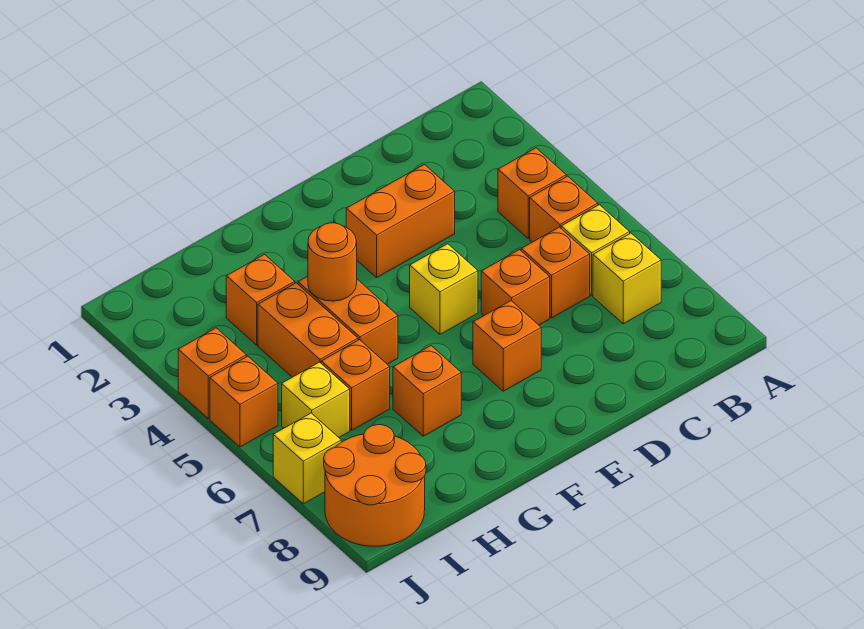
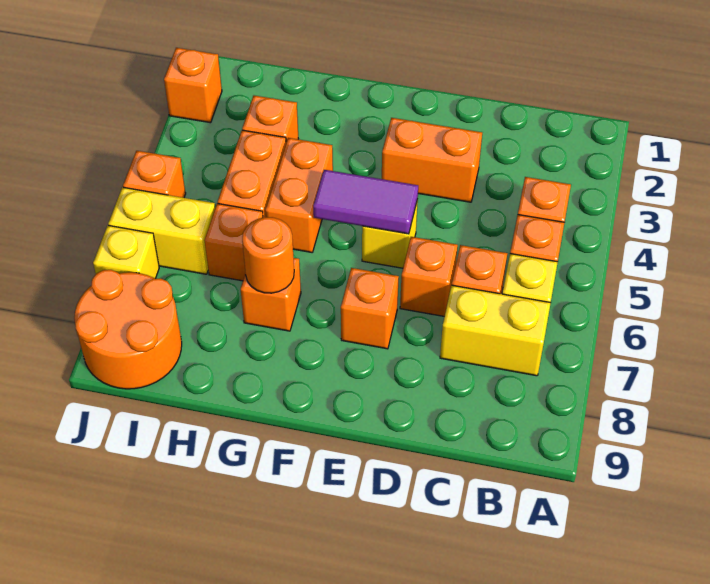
yellow brick B7 level 1 -> yellow brick B7:C7 level 1
none -> purple tile E5:F5 level 2
orange round brick G4 level 2 -> orange round brick G7 level 2
yellow brick I6 level 1 -> yellow brick I6:J6 level 1
orange brick J4 level 1 -> orange brick J2 level 1

